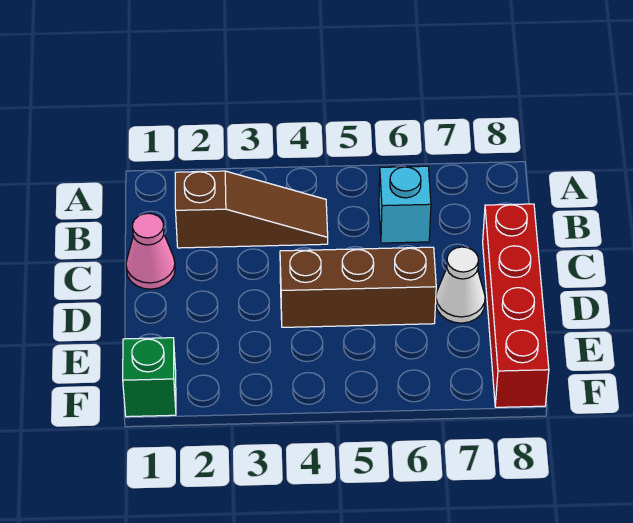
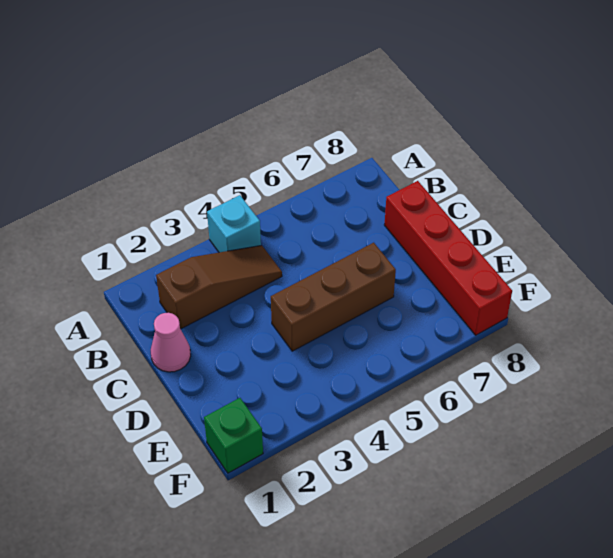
cyan brick B6 level 1 -> cyan brick A4 level 1
white cone D7 level 1 -> none

